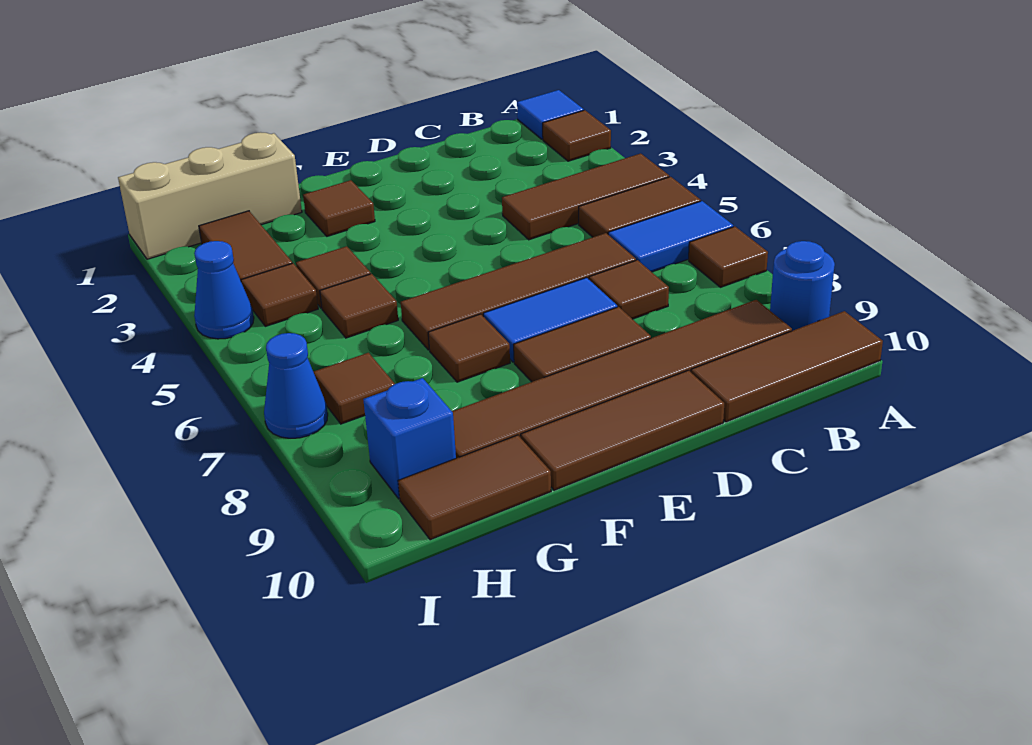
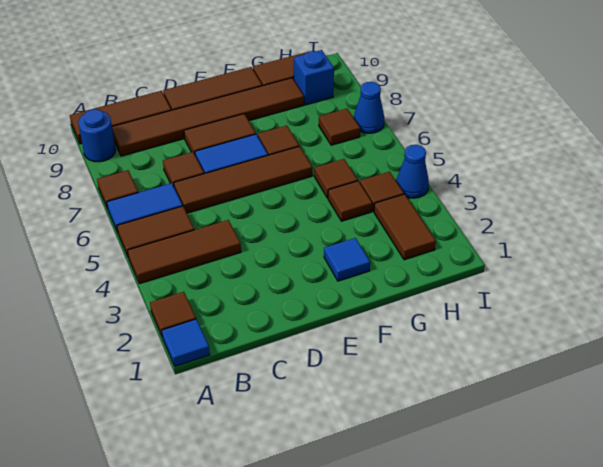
brown tile F2 level 1 -> blue tile F2 level 1
tan brick G1:I1 level 1 -> none

